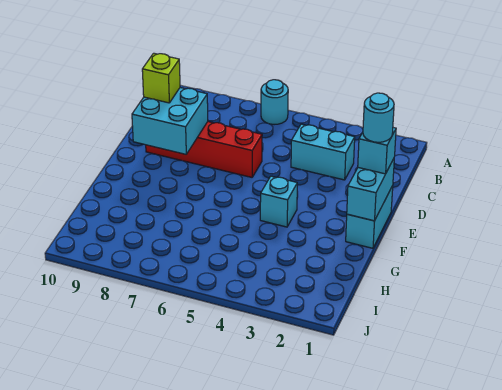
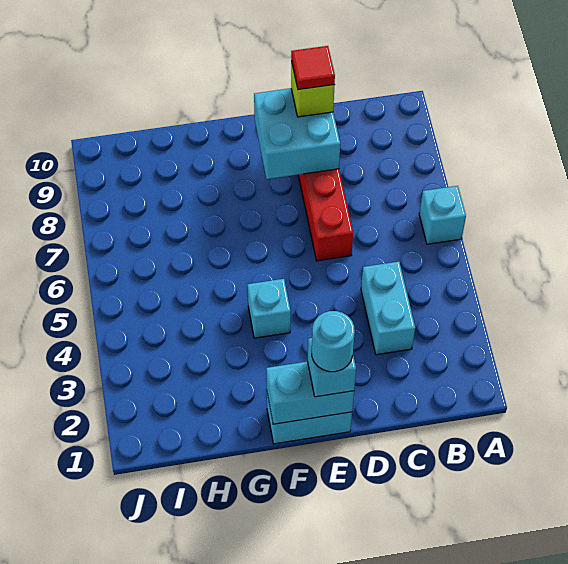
cyan round brick A6 level 1 -> cyan brick A6 level 1
none -> red tile D9 level 4

